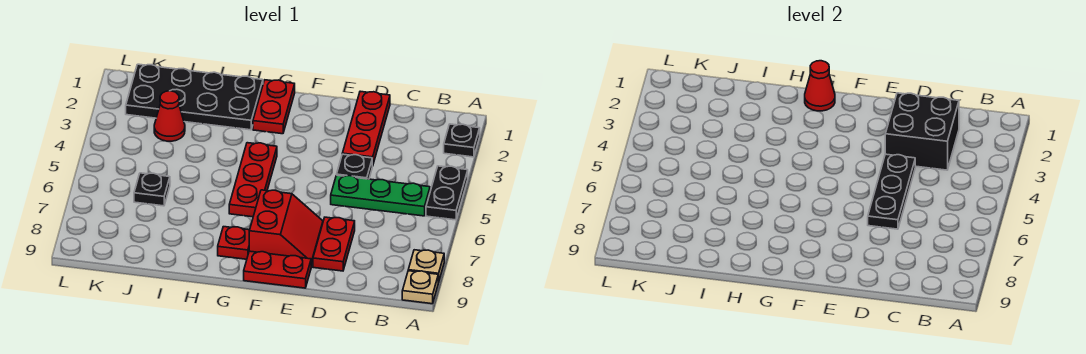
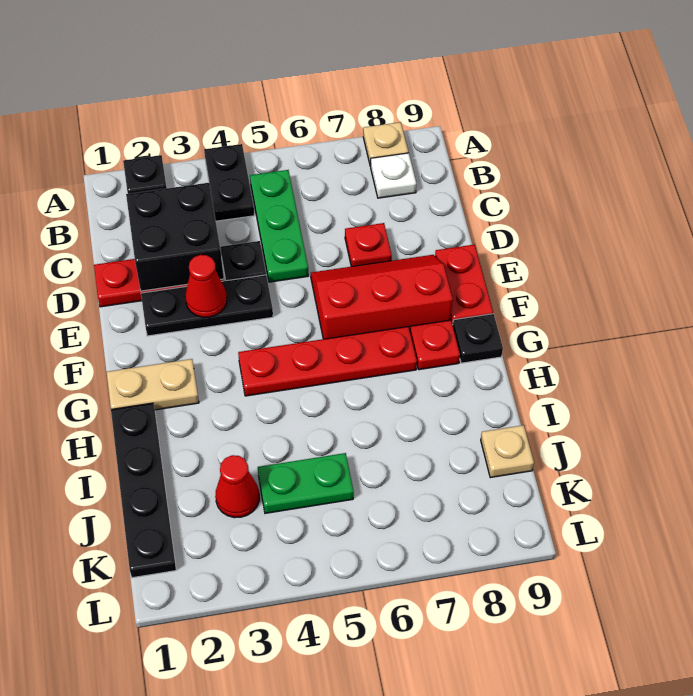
black plate A4:A5 level 1 -> black plate A4:B4 level 1
tan plate A9 level 1 -> tan plate J9 level 1
none -> white plate B8 level 1
black plate D4:D6 level 2 -> black plate E2:E4 level 1
red plate D7:D8 level 1 -> red plate D7 level 1
red slope E7:F8 level 1 top F -> red slope E6:F8 level 1 top F
red plate G1:G2 level 1 -> tan plate G1:G2 level 1
red cone G1 level 2 -> red cone E3 level 2
red plate G4:G6 level 1 -> red plate G4:G7 level 1
black plate H1:K2 level 1 -> black plate H1:K1 level 1
none -> green plate J4:J5 level 1
black plate J6 level 1 -> black plate G9 level 1

